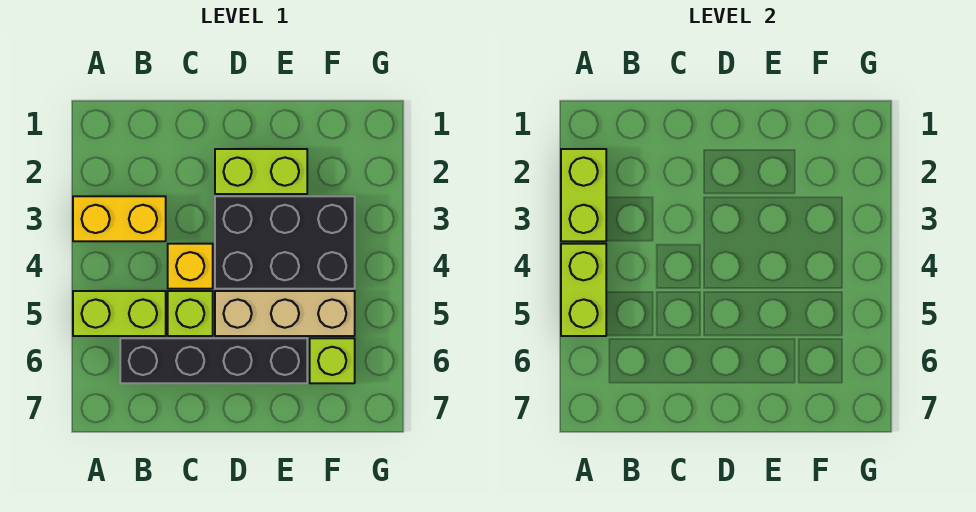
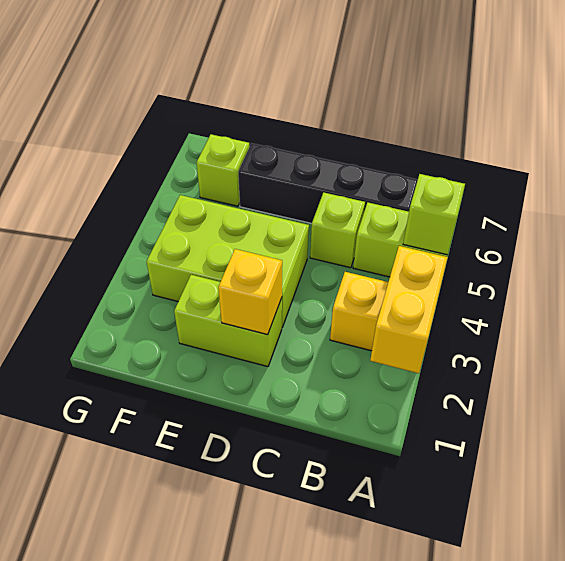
lime brick A2:A3 level 2 -> yellow brick A2:A3 level 2
lime brick A4:A5 level 2 -> lime brick A5 level 2
yellow brick C4 level 1 -> yellow brick D2 level 2
black brick D3:F4 level 1 -> lime brick D3:F4 level 1
tan brick D5:F5 level 1 -> none

